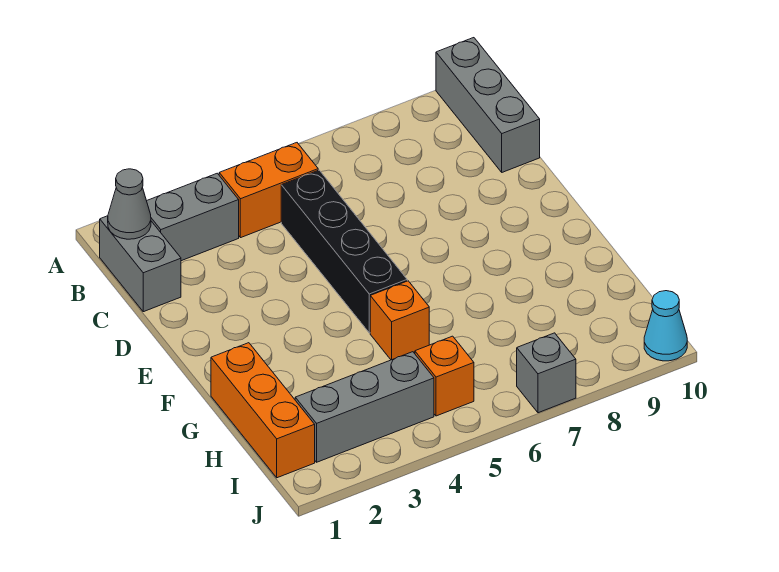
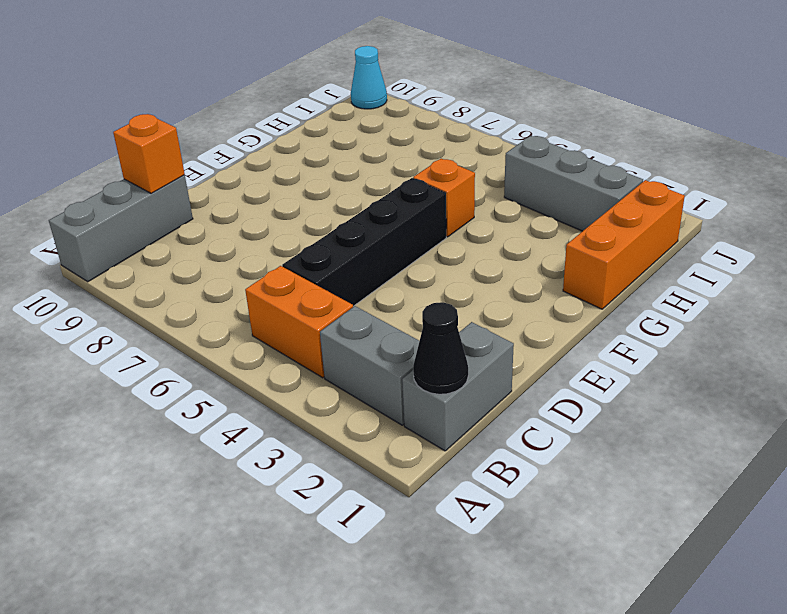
grey cone B1 level 2 -> black cone B1 level 2
orange brick I5 level 1 -> orange brick C10 level 2
grey brick J7 level 1 -> none

